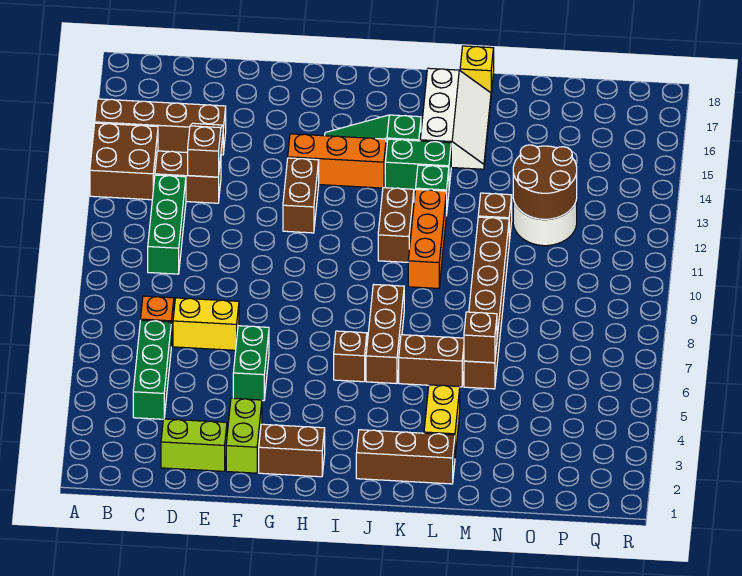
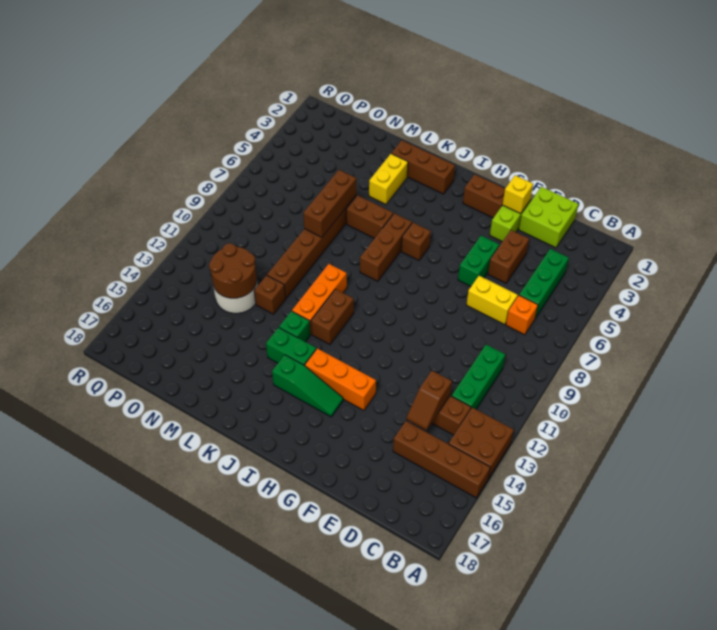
lime brick D2:E2 level 1 -> lime brick D1:E2 level 1
brown brick G12:G13 level 1 -> brown brick E4:E5 level 1
white slope K15:L17 level 1 top K -> none
yellow brick L18 level 1 -> yellow brick F2 level 2
brown brick M6 level 2 -> brown brick M6:M8 level 2

